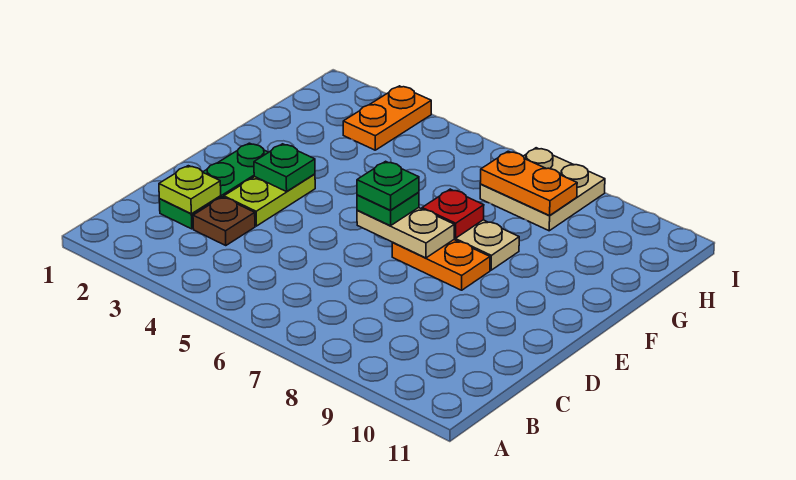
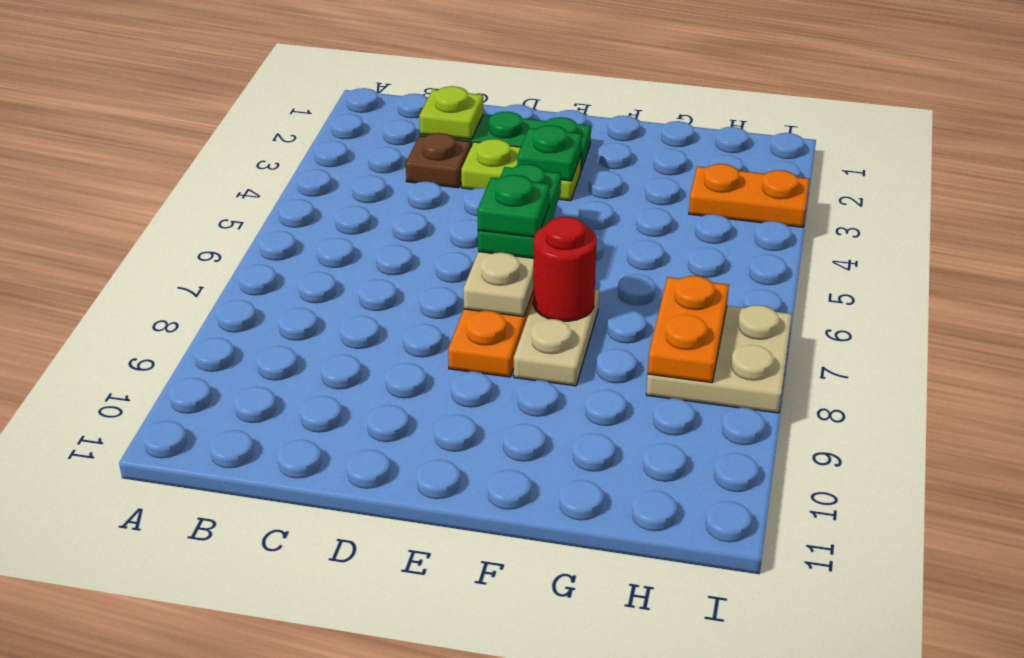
green plate E6 level 3 -> green plate E5:E6 level 3
red plate F7 level 2 -> red round brick F7 level 2

